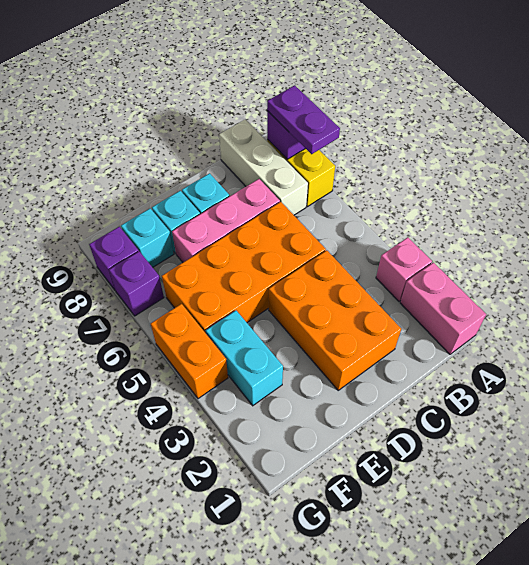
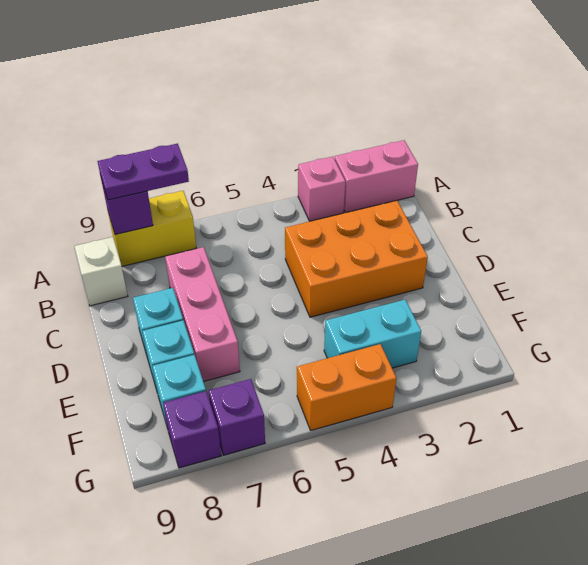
white brick B7:B9 level 1 -> white brick B9 level 1
orange brick C5:F6 level 1 -> none

